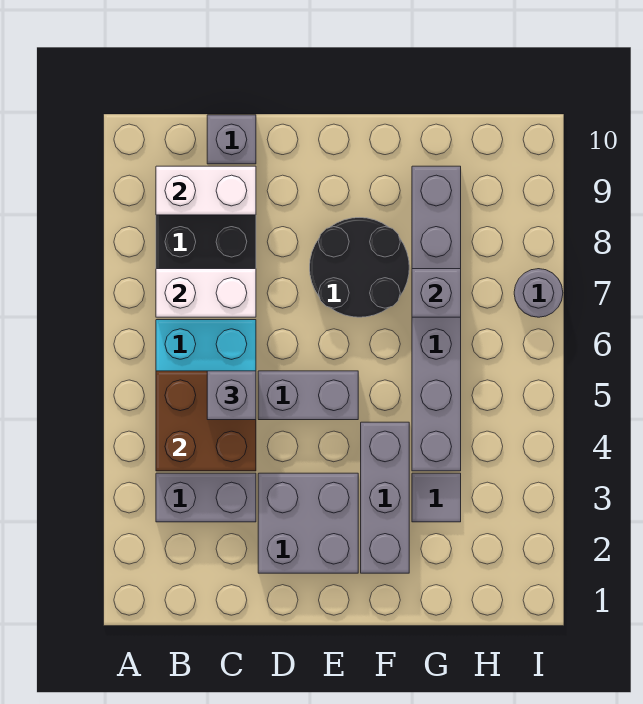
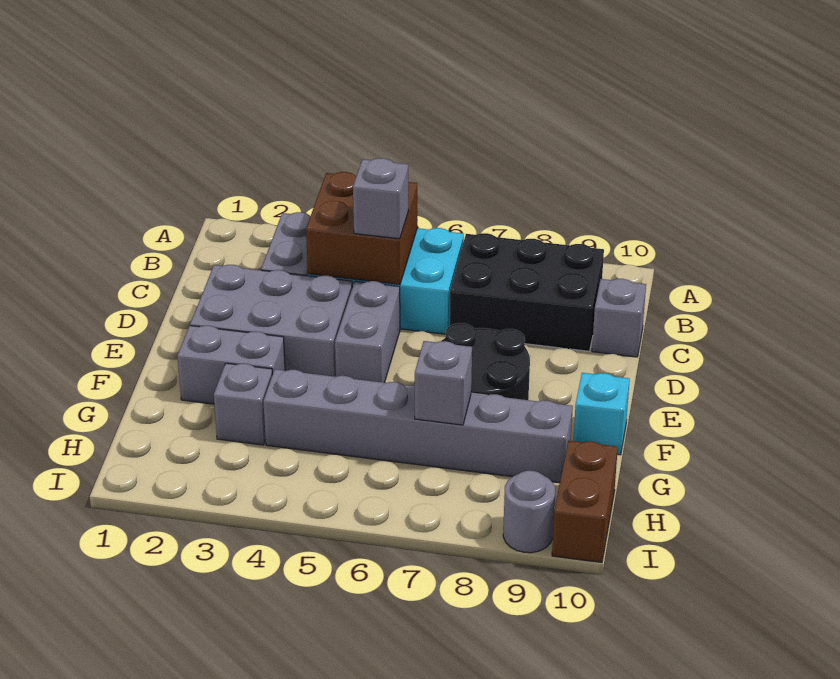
white brick B7:C7 level 2 -> none
white brick B9:C9 level 2 -> none
grey brick D2:E3 level 1 -> grey brick D2:E4 level 1
grey brick F2:F4 level 1 -> grey brick F2:F3 level 1
none -> cyan brick F10 level 1
grey tile G3 level 1 -> grey brick G3 level 1
none -> brown brick H10:I10 level 1
grey round brick I7 level 1 -> grey round brick I9 level 1

